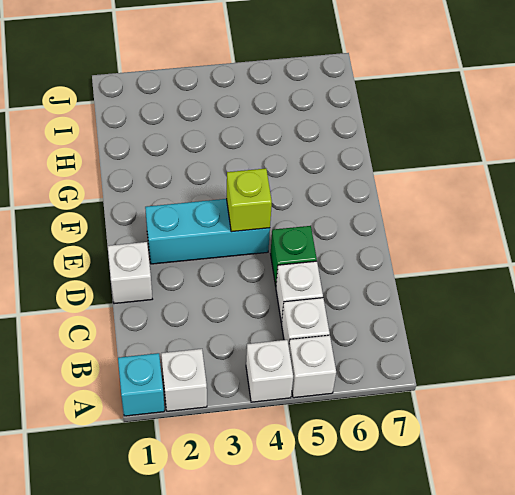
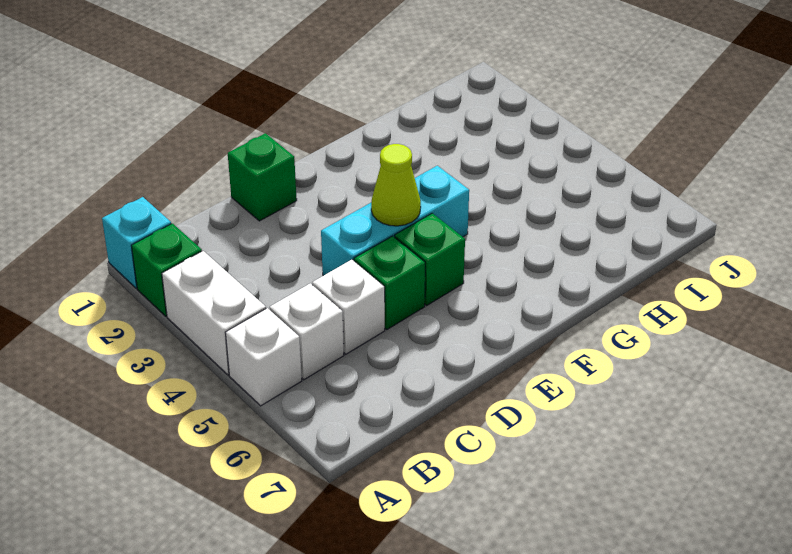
white brick A2 level 1 -> green brick A2 level 1
white brick A4 level 1 -> white brick A3:A4 level 1
white brick D1 level 1 -> green brick D1 level 1
cyan brick E2:E4 level 1 -> cyan brick D4:F4 level 1
lime brick E4 level 2 -> lime cone E4 level 2
none -> green brick E5 level 1

